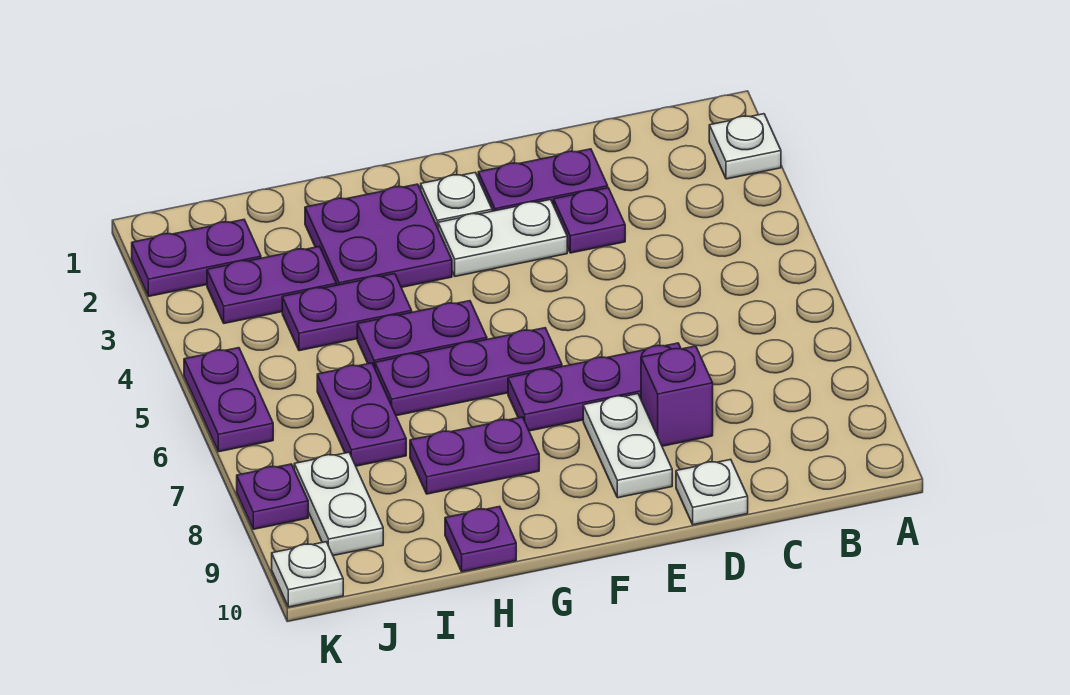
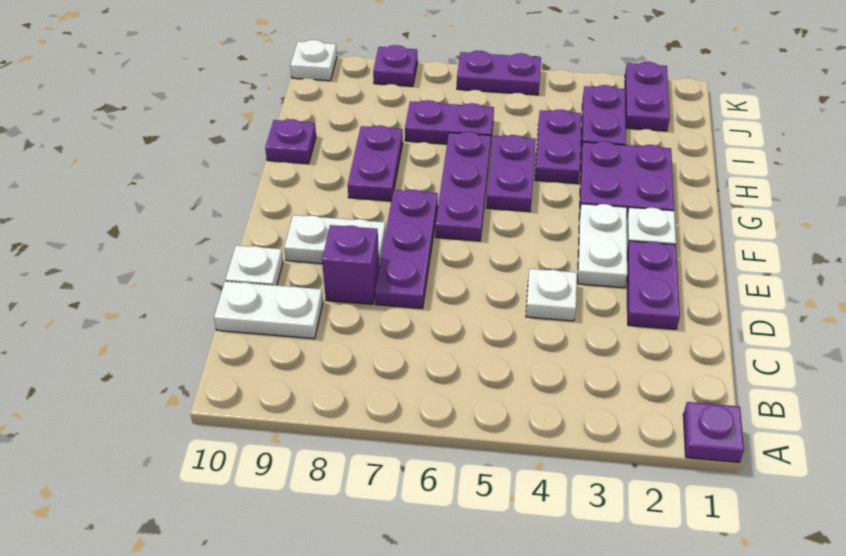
white plate A2 level 1 -> white plate D4 level 1
purple plate D3 level 1 -> purple plate A1 level 1
white plate J8:J9 level 1 -> white plate C9:C10 level 1

